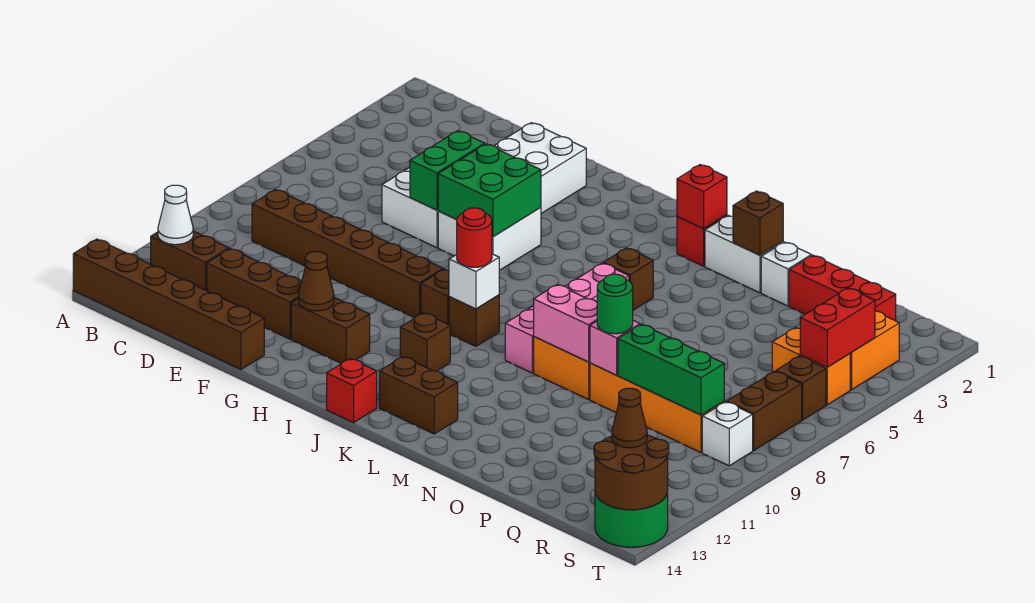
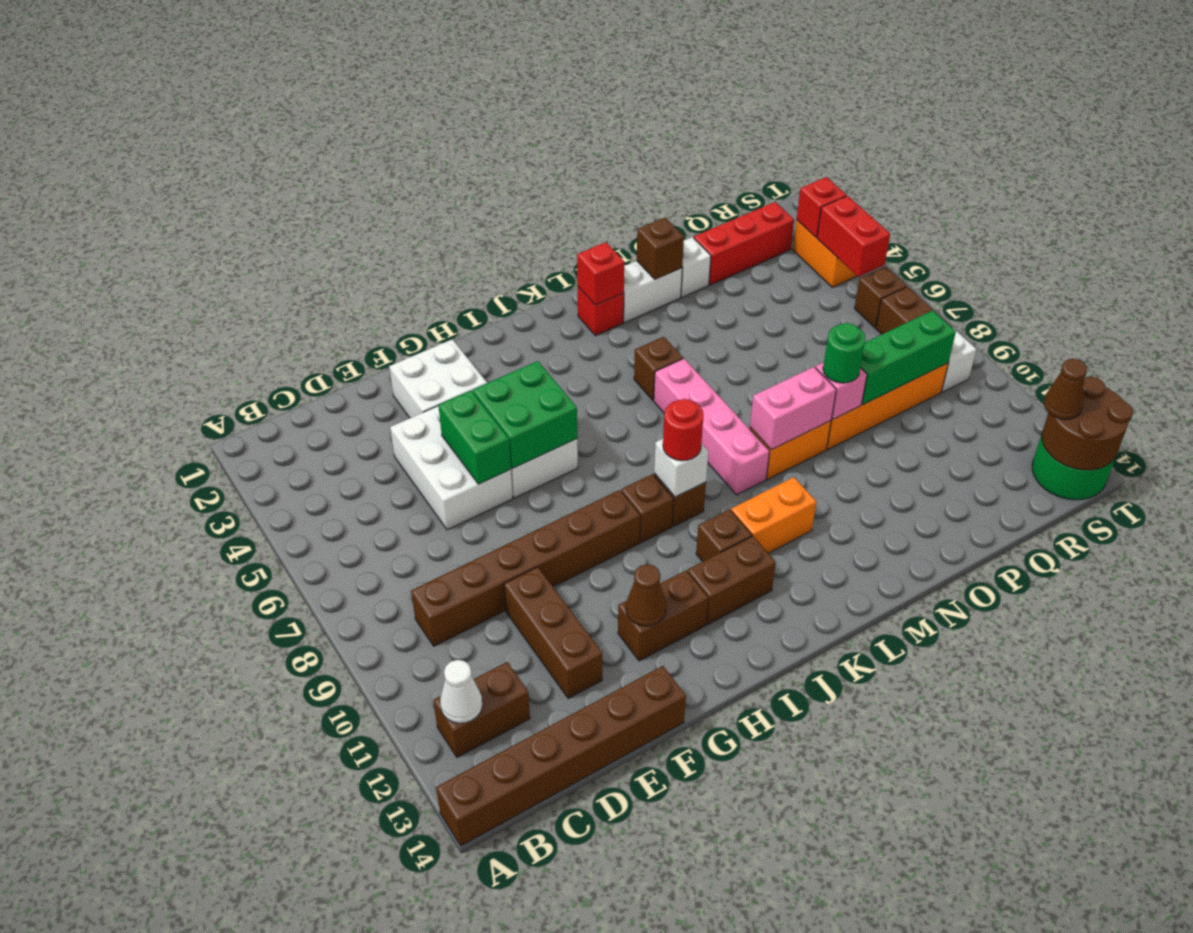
brown brick D12:F12 level 1 -> brown brick E10:E12 level 1
red brick J14 level 1 -> red brick S3 level 2
brown brick K13:L13 level 1 -> brown brick I12:J12 level 1
orange brick R5:S5 level 1 -> orange brick K11:L11 level 1

